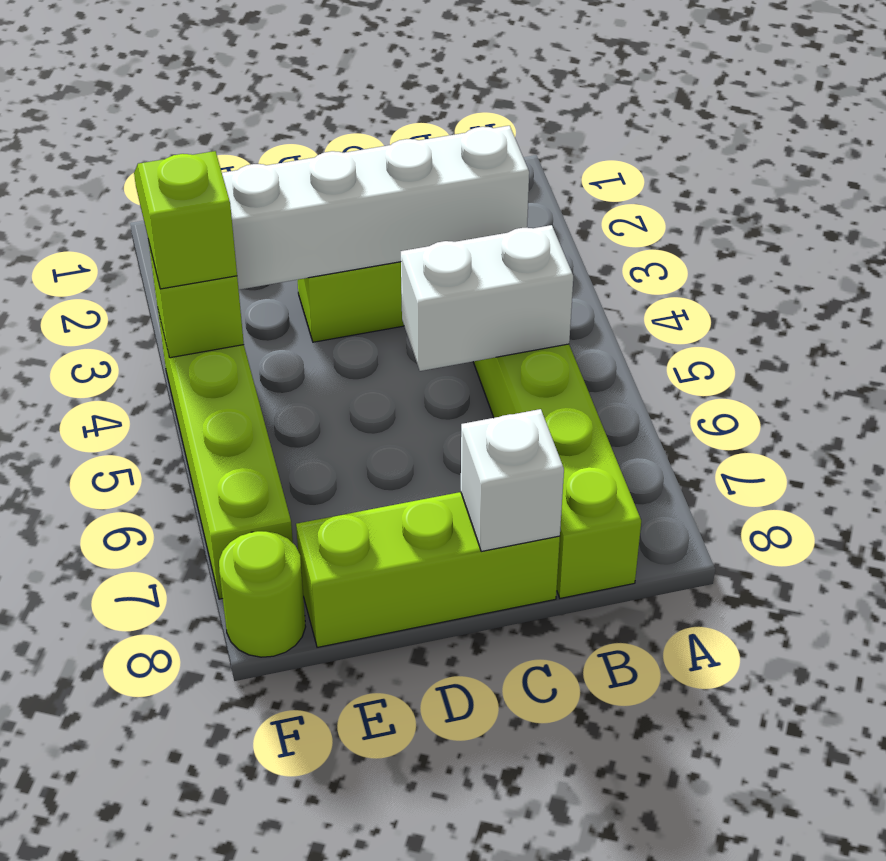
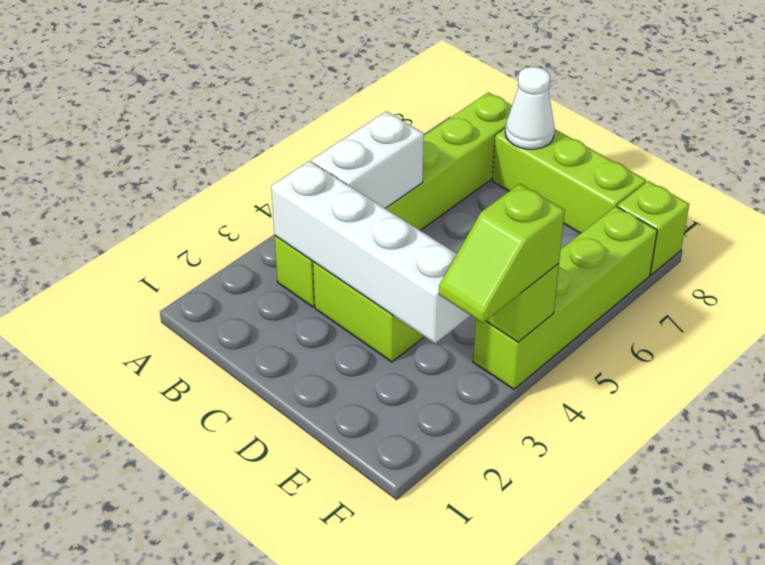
white brick B5:C5 level 2 -> white brick B4:B5 level 2
white brick C8 level 2 -> white cone C8 level 2
lime round brick F8 level 1 -> lime brick F8 level 1

